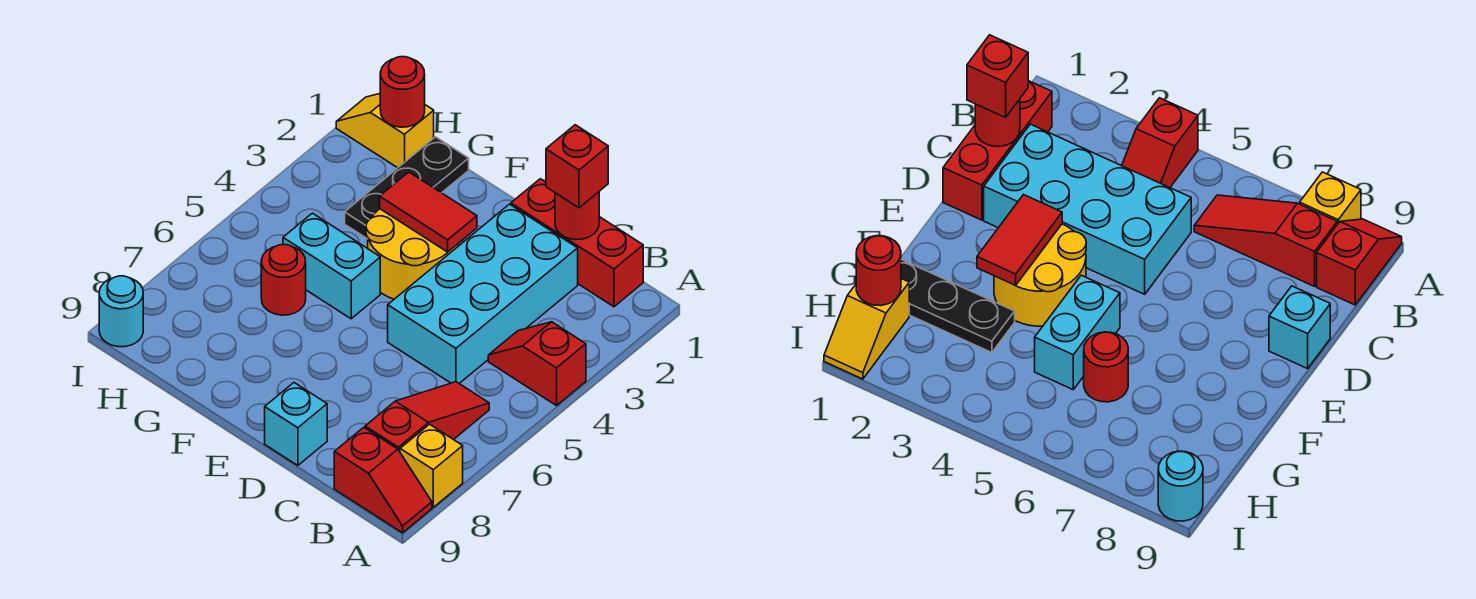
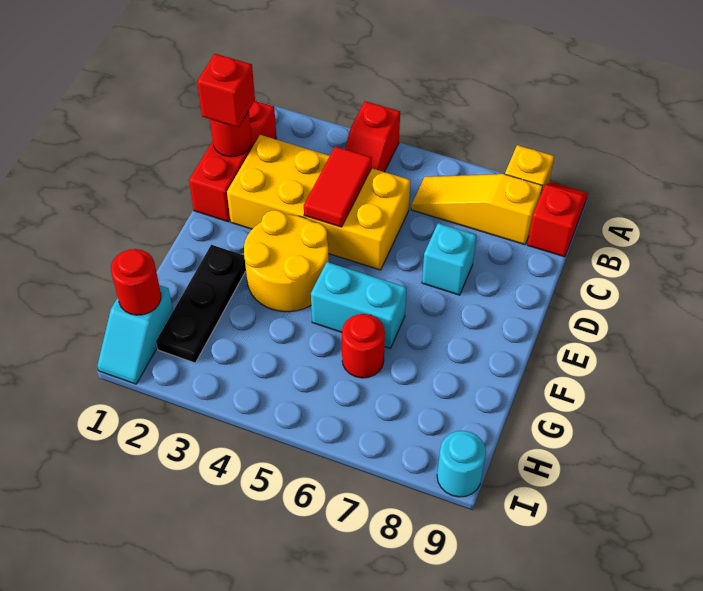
red slope B6:B8 level 1 top 8 -> yellow slope B6:B8 level 1 top 8
cyan brick C2:D5 level 1 -> yellow brick C2:D5 level 1
cyan brick D9 level 1 -> cyan brick D7 level 1
red tile E3:F3 level 2 -> red tile C4:D4 level 2
cyan brick F5:G5 level 1 -> cyan brick F5:F6 level 1
black plate G1:G3 level 1 -> black plate F2:H2 level 1
yellow slope H1:I1 level 1 top H -> cyan slope H1:I1 level 1 top H

